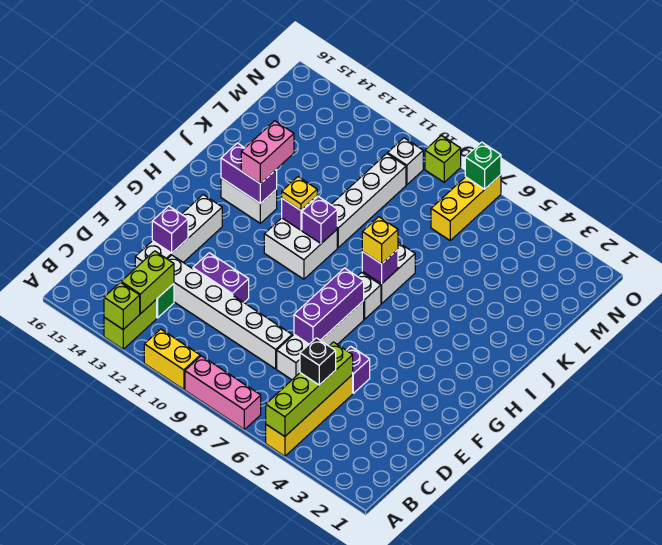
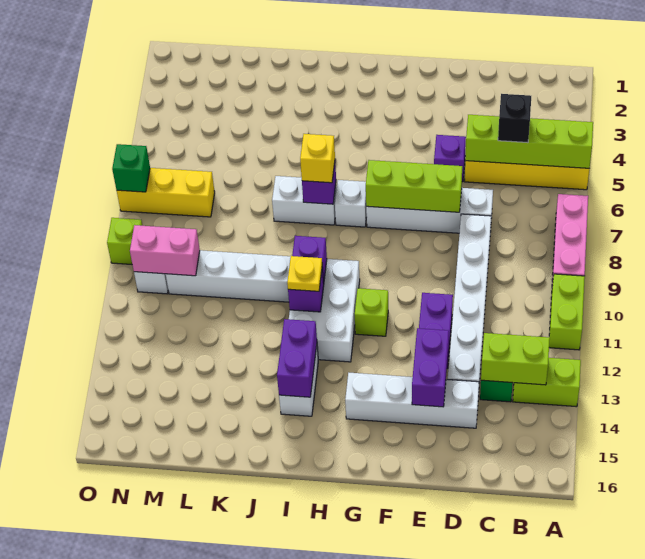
yellow brick A10:A11 level 1 -> lime brick A10:A11 level 1
lime brick A13 level 2 -> lime brick G11 level 1
purple brick E7:G7 level 2 -> lime brick E7:G7 level 2
purple brick E14 level 2 -> purple brick E13:E14 level 2
white brick H10:I11 level 1 -> white brick H10:I12 level 1
pink brick I13:J13 level 3 -> pink brick M10:N10 level 2

